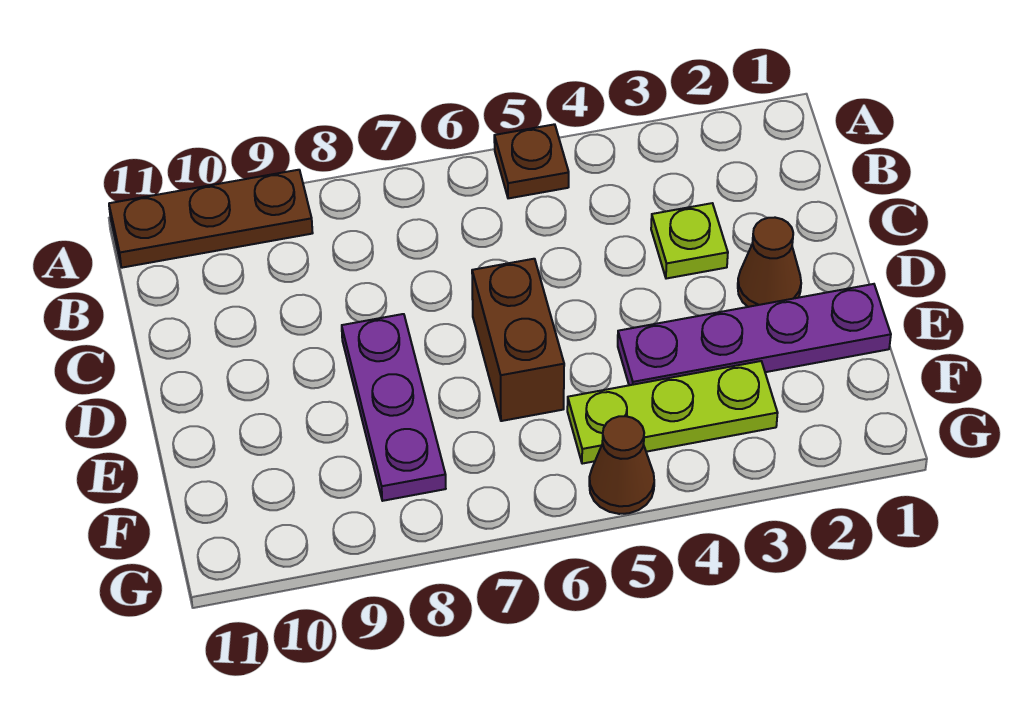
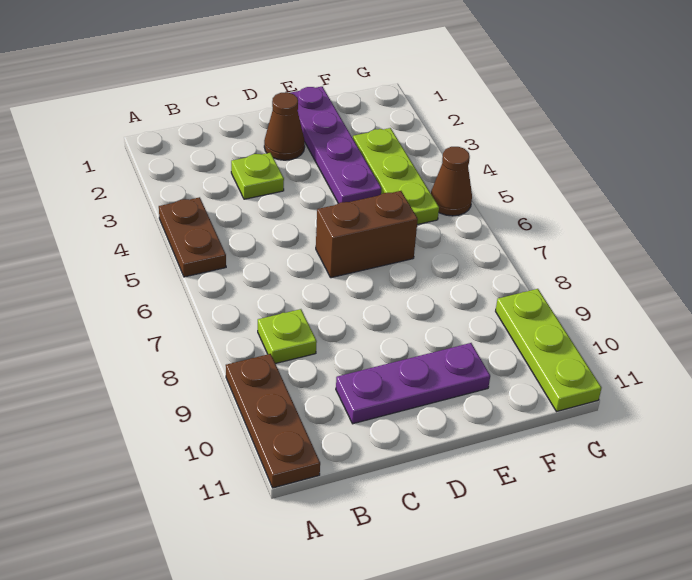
brown plate A5 level 1 -> brown plate A4:A5 level 1
none -> lime plate B8 level 1
purple plate D8:F8 level 1 -> purple plate C10:E10 level 1
none -> lime plate G9:G11 level 1

